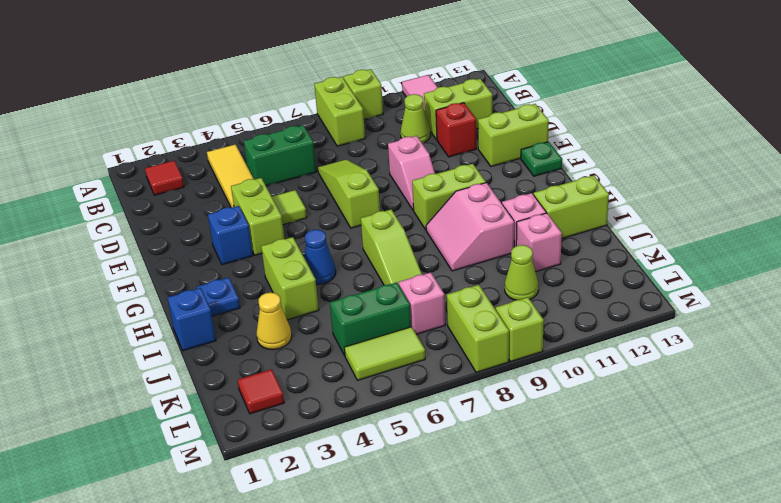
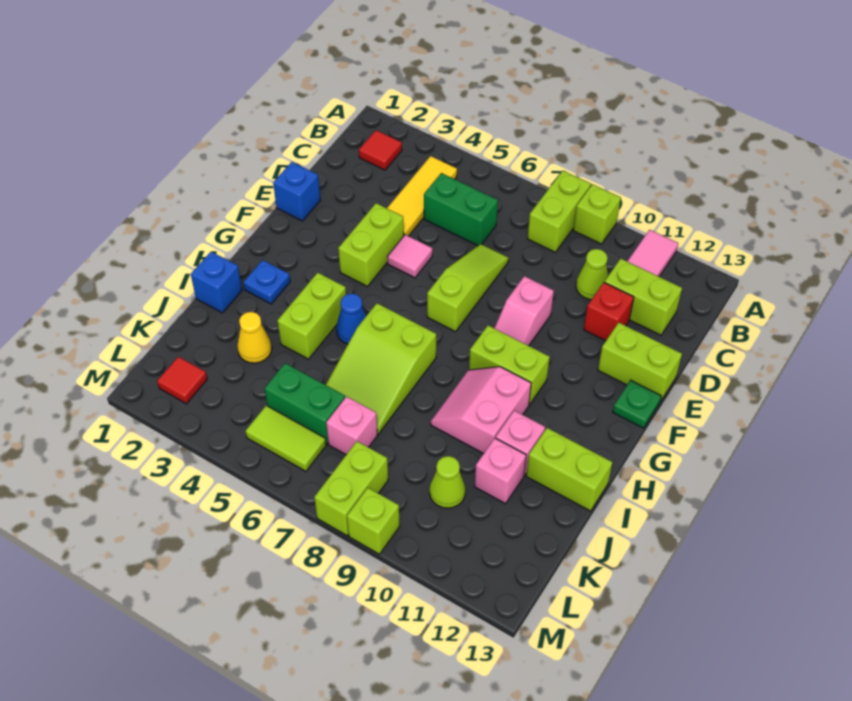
lime tile E5 level 1 -> pink tile E5 level 1
blue brick F3 level 1 -> blue brick E1 level 1
lime slope H7:J7 level 1 top H -> lime slope H6:J7 level 1 top H

